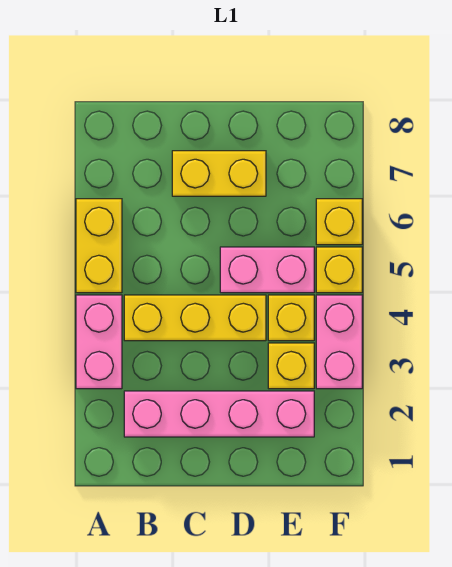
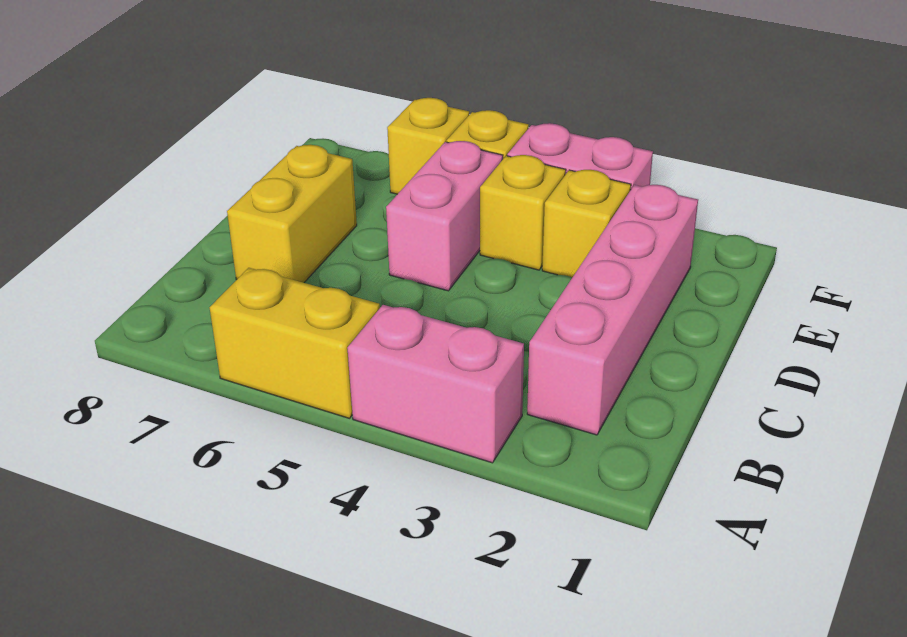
yellow brick B4:D4 level 1 -> none

